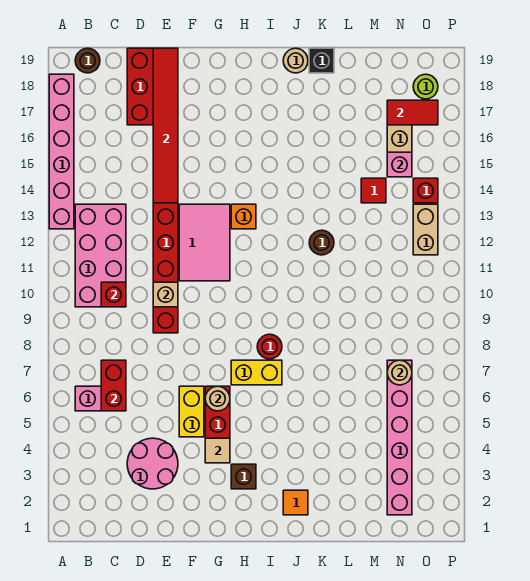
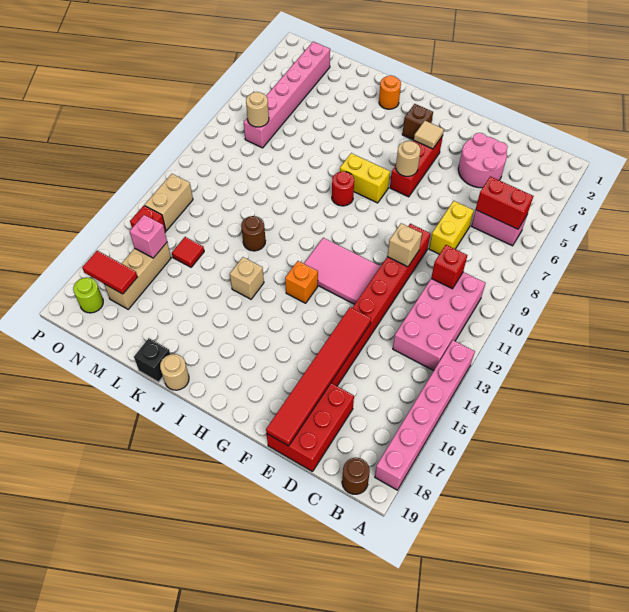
red brick C6:C7 level 2 -> red brick B6:C6 level 2
yellow brick F5:F6 level 1 -> yellow brick D7:D8 level 1
pink tile F11:G13 level 1 -> pink tile F11:H12 level 1
orange tile J2 level 1 -> orange round brick J2 level 1
none -> tan brick J14 level 1

